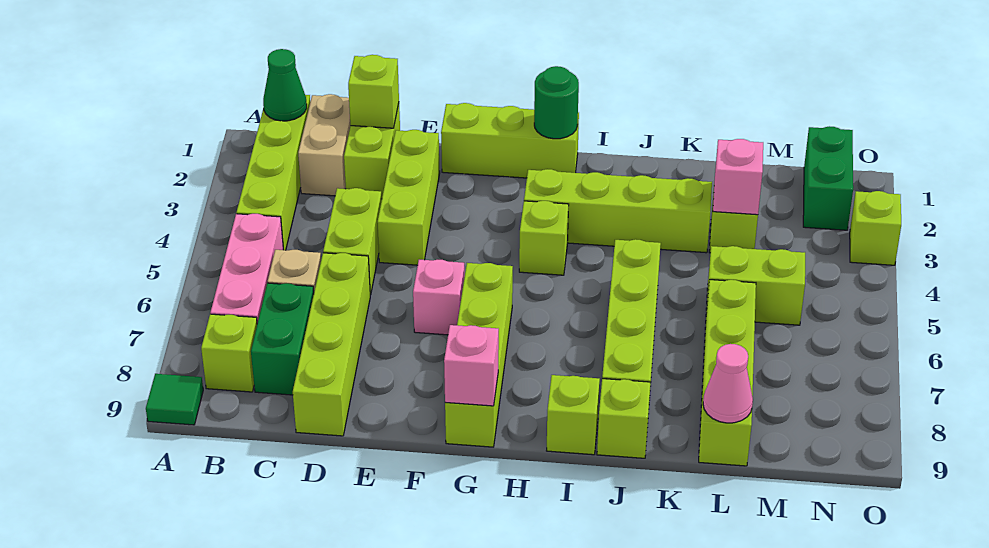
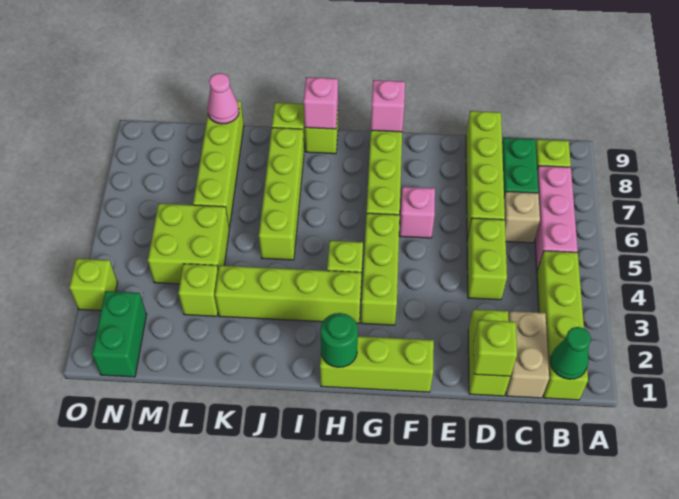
green tile A9 level 1 -> none
lime brick E2:E4 level 1 -> lime brick G3:G5 level 1
pink brick L3 level 2 -> pink brick I9 level 2
lime brick L5:M5 level 1 -> lime brick L4:M5 level 1

